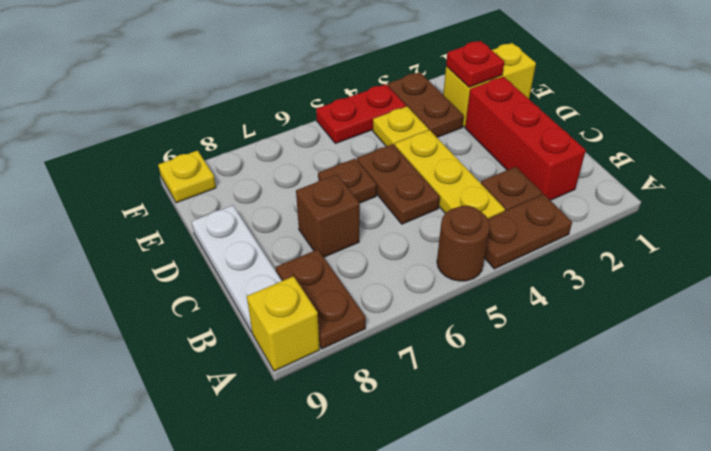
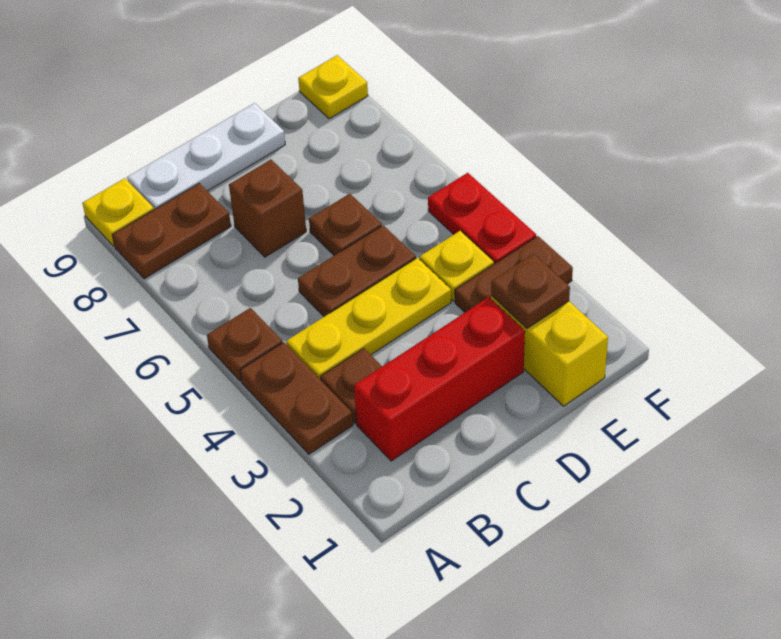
brown round brick A5 level 1 -> brown plate A5 level 1
yellow brick A9 level 1 -> yellow plate A9 level 1
red plate E2 level 2 -> brown plate E2 level 2

